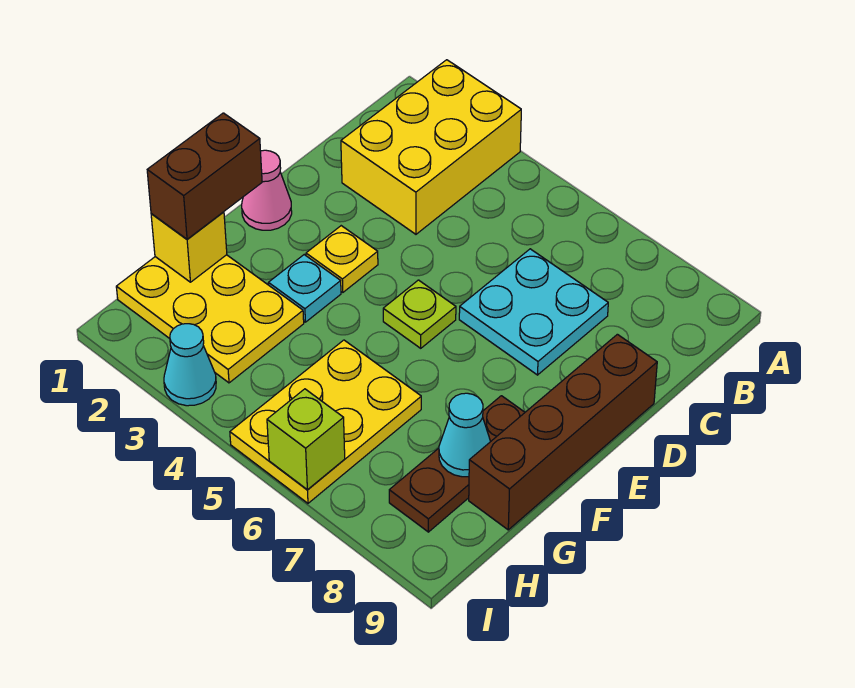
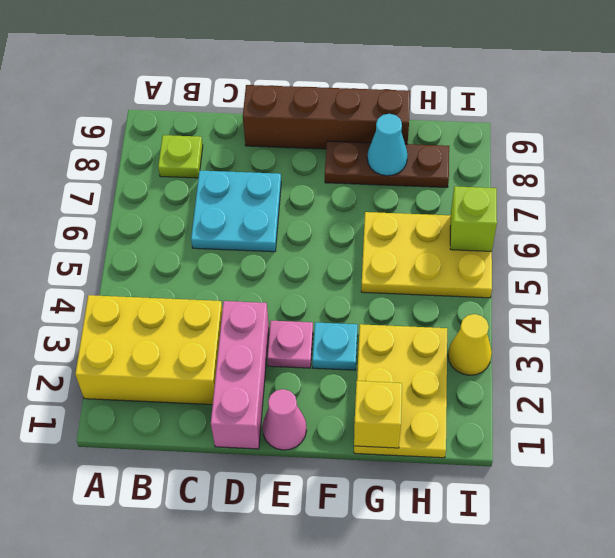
none -> pink brick D1:D3 level 1
yellow plate E3 level 1 -> pink plate E3 level 1
lime plate E5 level 1 -> lime plate B8 level 1
brown brick F1:G1 level 3 -> none
cyan cone I3 level 1 -> yellow cone I3 level 1

